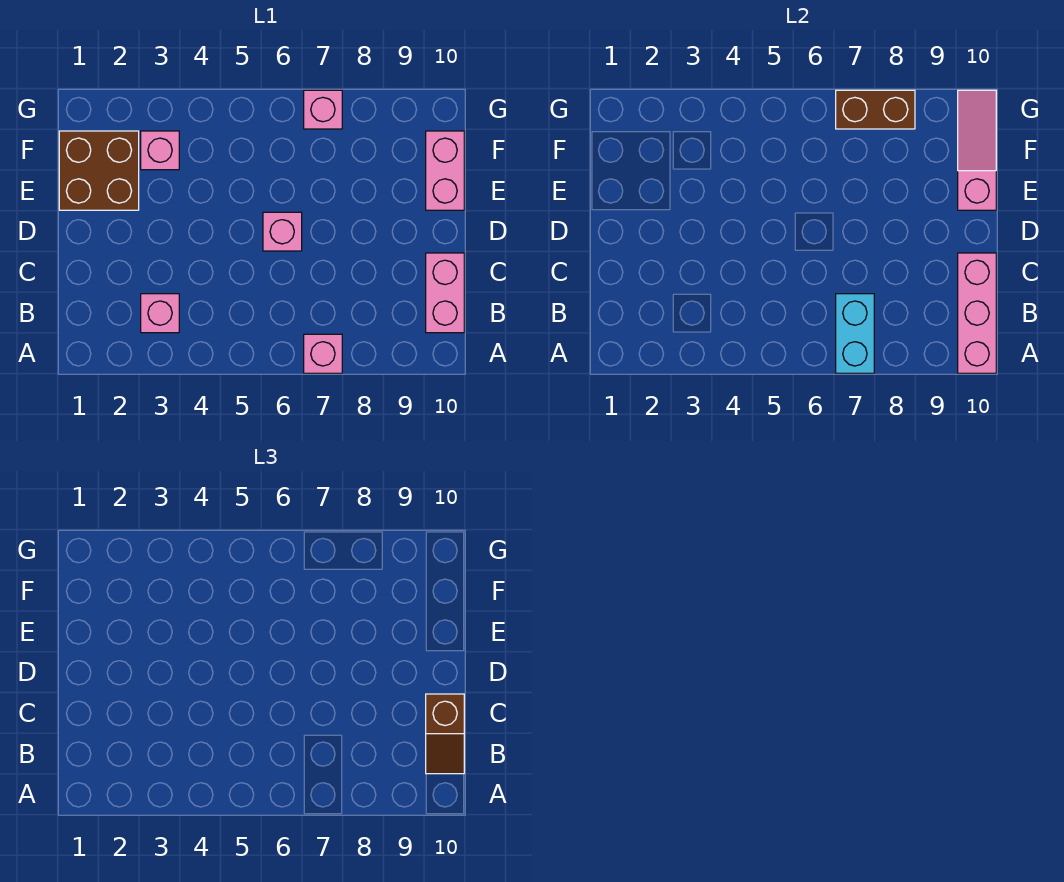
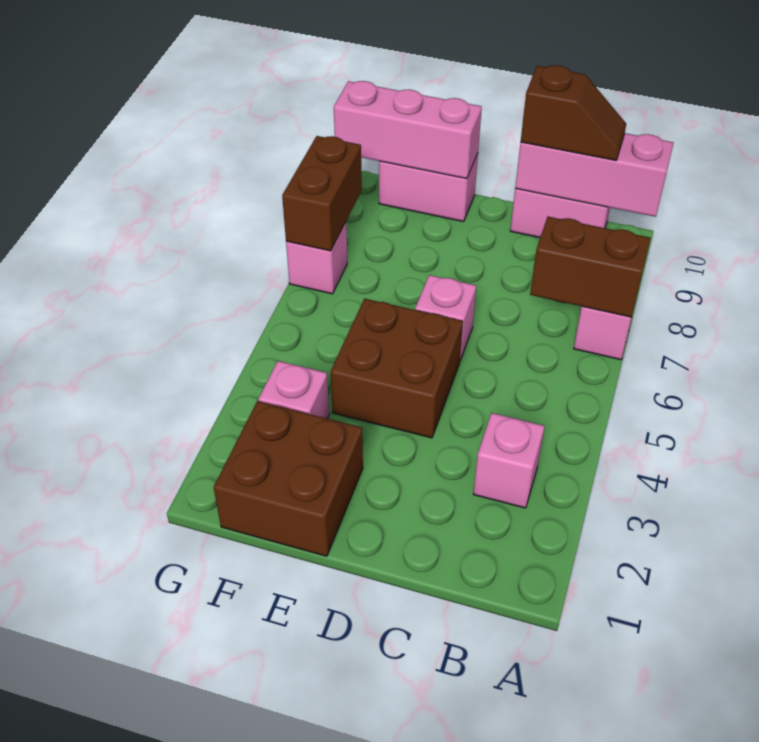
cyan brick A7:B7 level 2 -> brown brick A7:B7 level 2
none -> brown brick D4:E5 level 1
pink slope E10:G10 level 2 top E -> pink brick E10:G10 level 2

